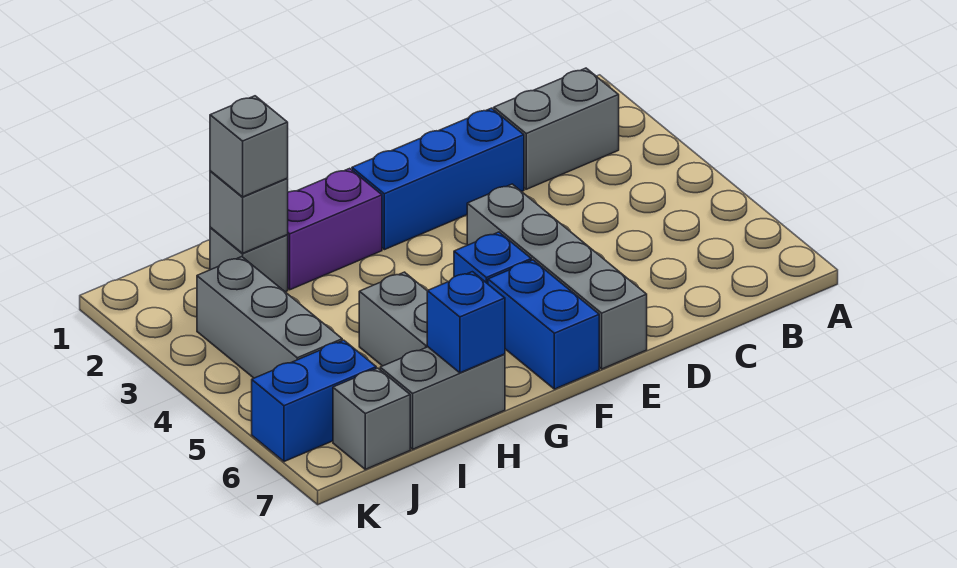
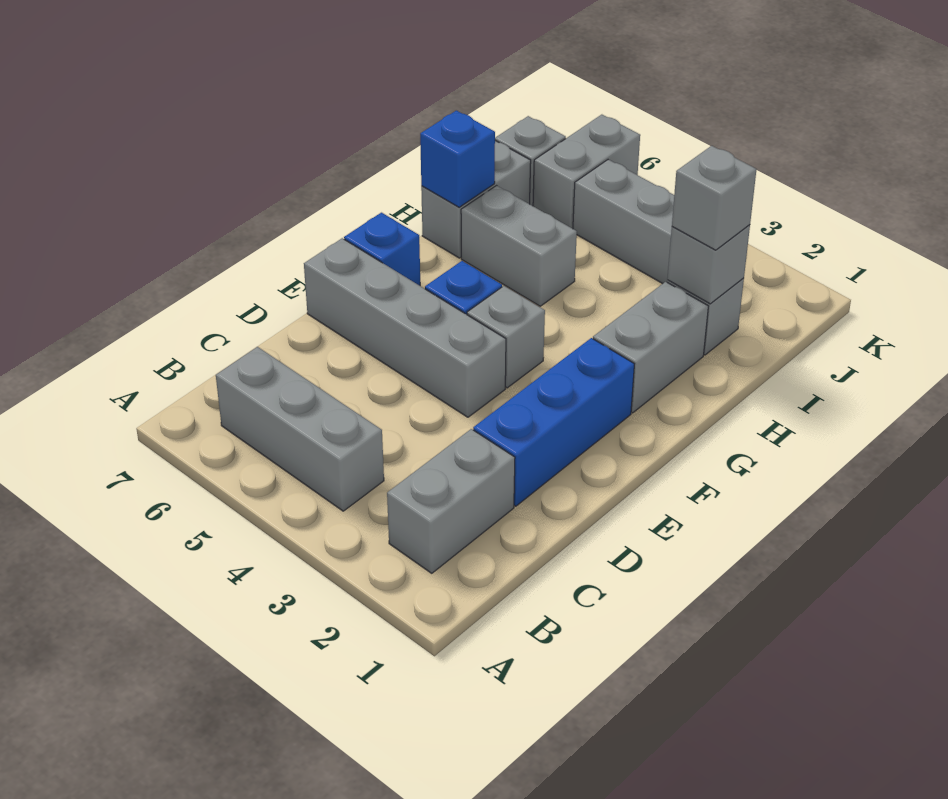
none -> grey brick B4:B6 level 1
none -> grey brick F4 level 1
blue brick F6:F7 level 1 -> blue brick F7 level 1
purple brick G2:H2 level 1 -> grey brick G2:H2 level 1
blue brick J6:K6 level 1 -> grey brick J6:K6 level 1

